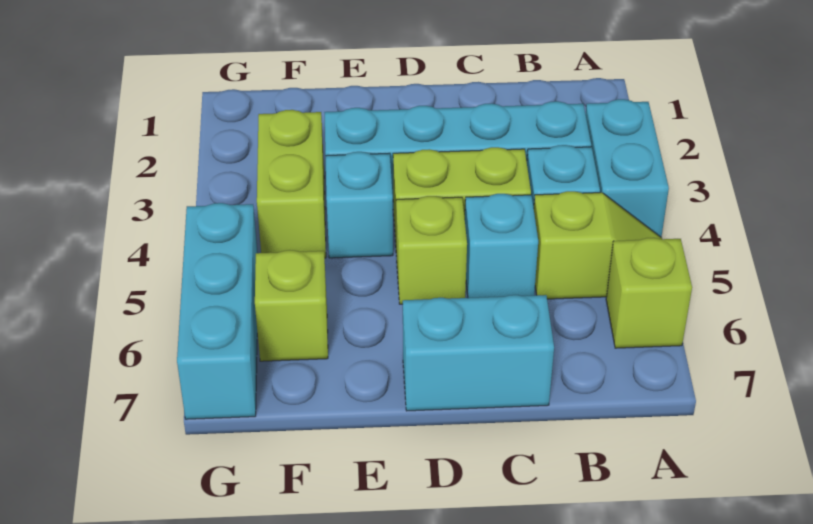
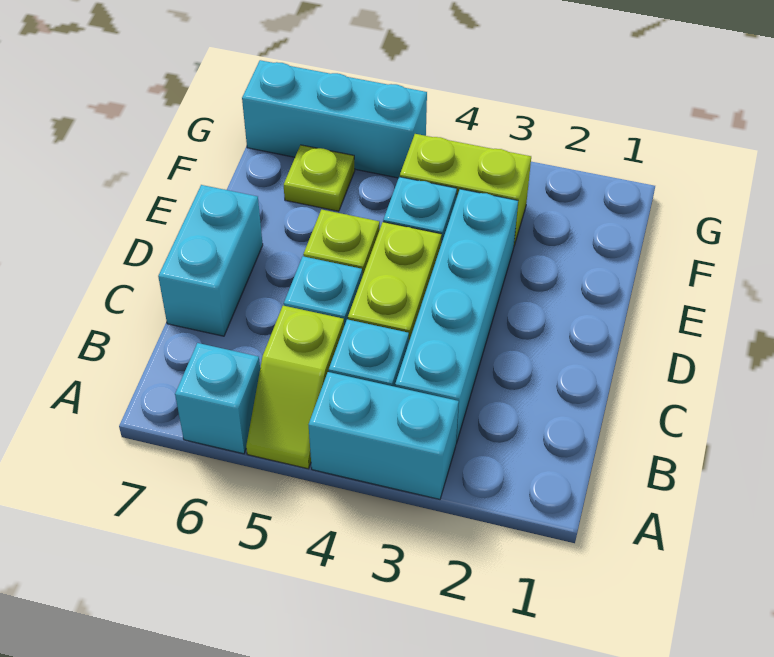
lime brick A6 level 1 -> cyan brick A6 level 1
lime brick F6 level 1 -> lime plate F6 level 1

